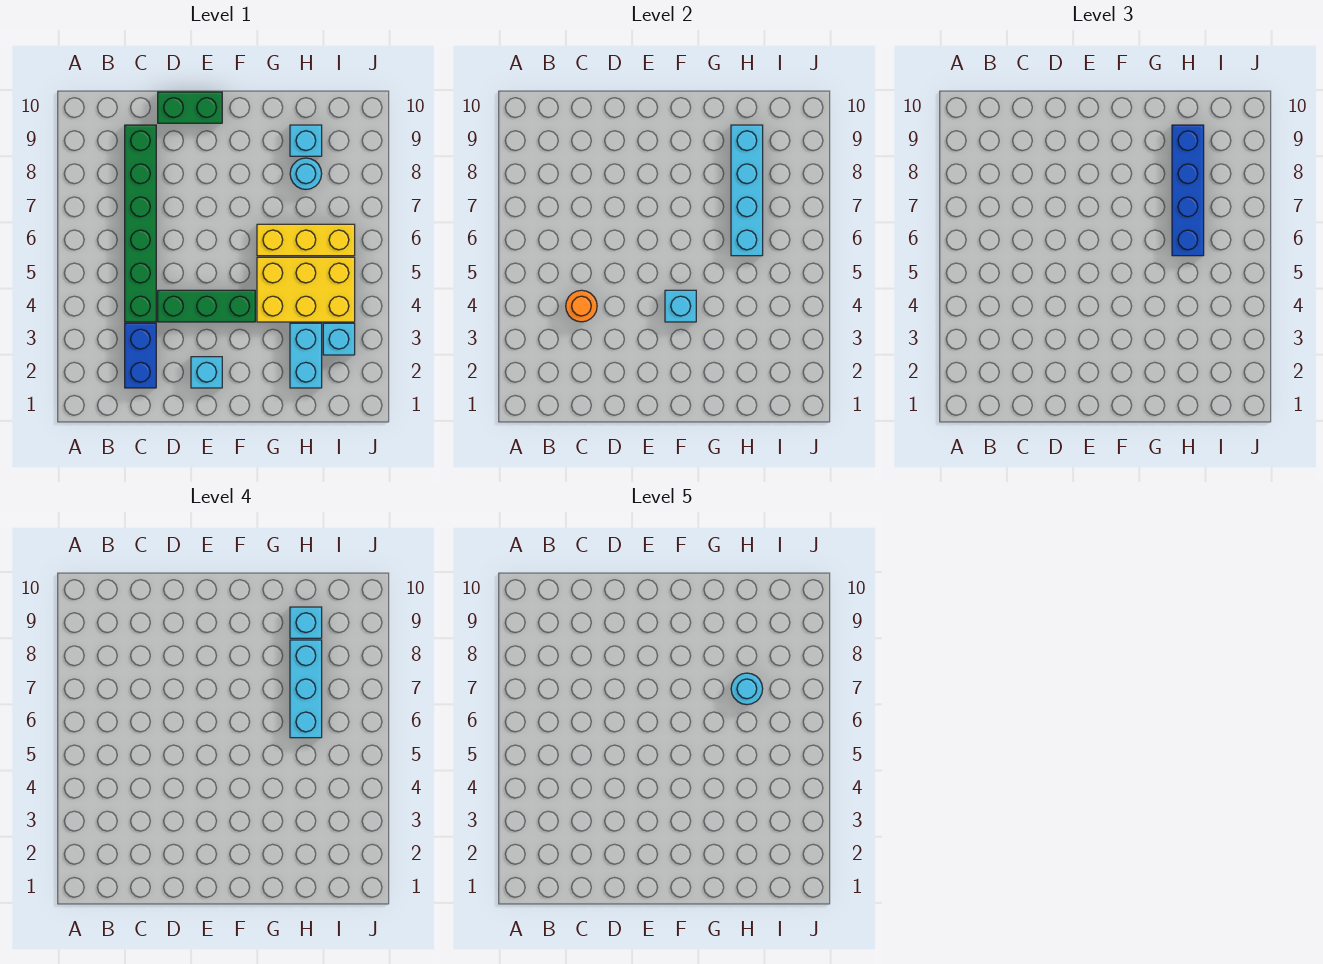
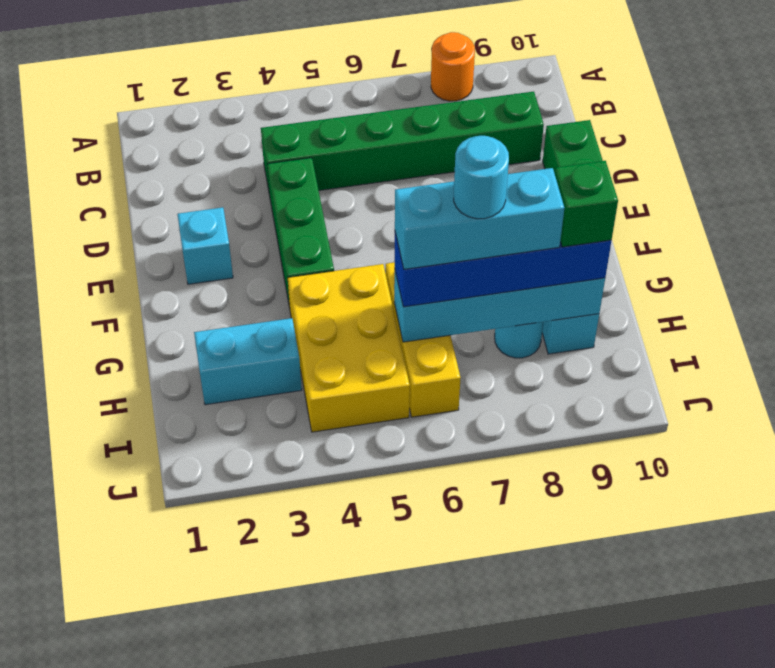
blue brick C2:C3 level 1 -> none
orange round brick C4 level 2 -> orange round brick A8 level 1
cyan brick F4 level 2 -> none
cyan brick H9 level 4 -> green brick H9 level 4
cyan brick I3 level 1 -> none

